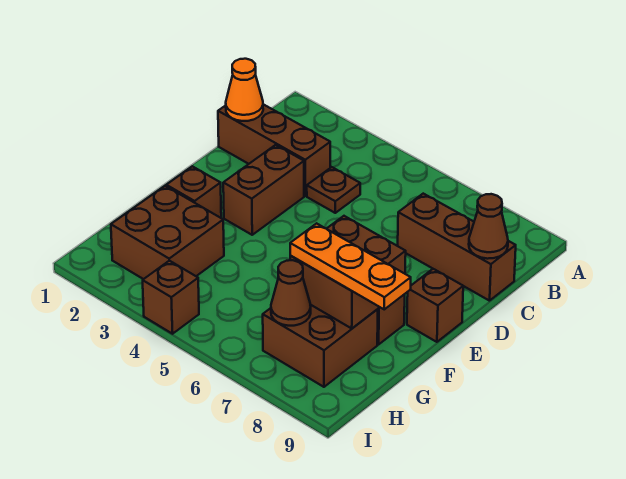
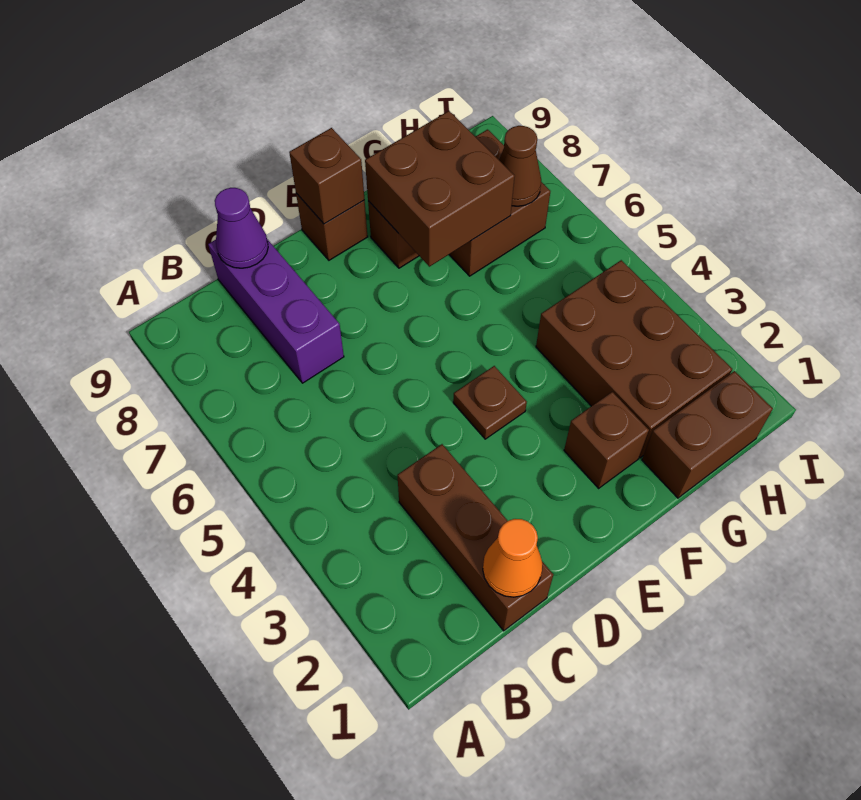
brown plate C4 level 1 -> brown plate E4 level 1
brown brick C7:C9 level 1 -> purple brick C7:C9 level 1
brown cone C9 level 2 -> purple cone C9 level 2
brown brick D3:E3 level 1 -> brown brick G1:H1 level 1
brown brick G2:H3 level 1 -> brown brick G2:H4 level 1
orange plate G7:G9 level 3 -> none
brown brick I4 level 1 -> brown brick E9 level 2

